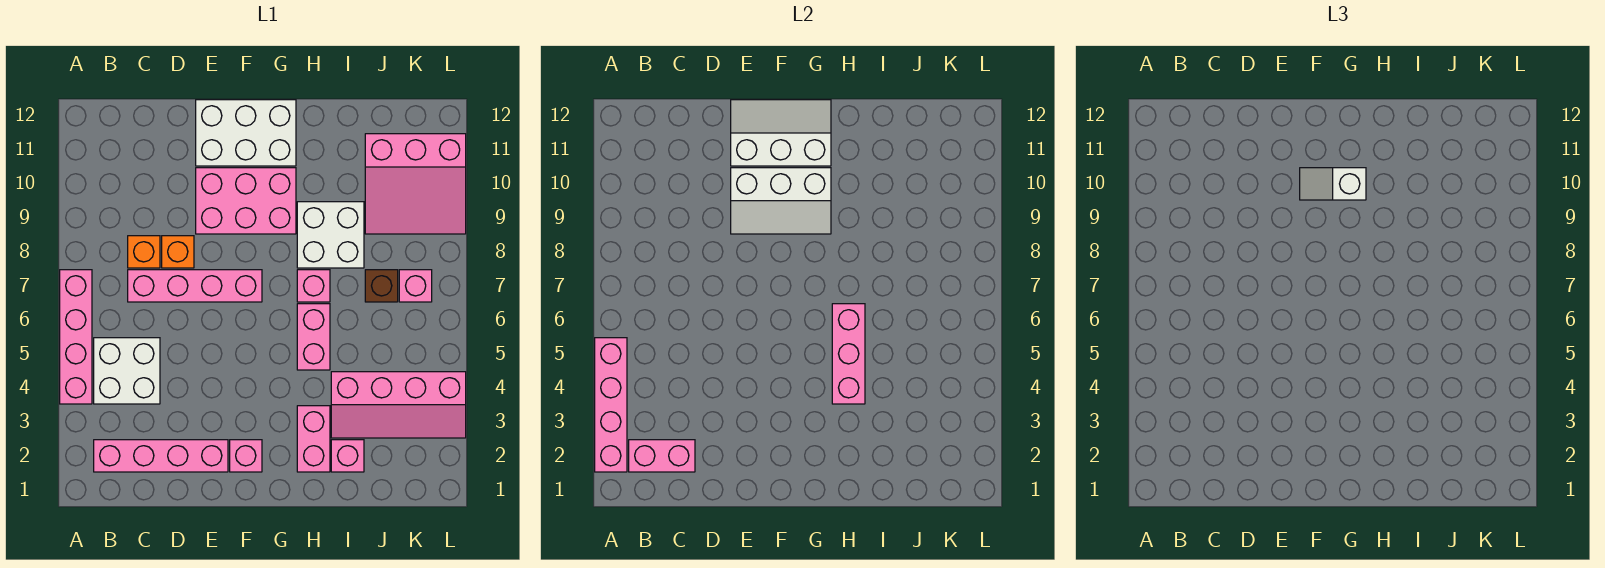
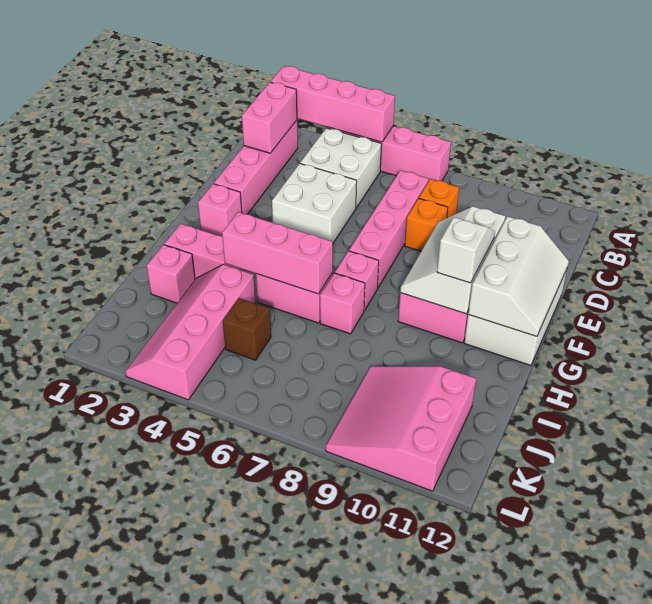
white brick H8:I9 level 1 -> white brick D4:E5 level 1
brown brick J7 level 1 -> brown brick J5 level 1
pink brick K7 level 1 -> pink brick G7 level 1

